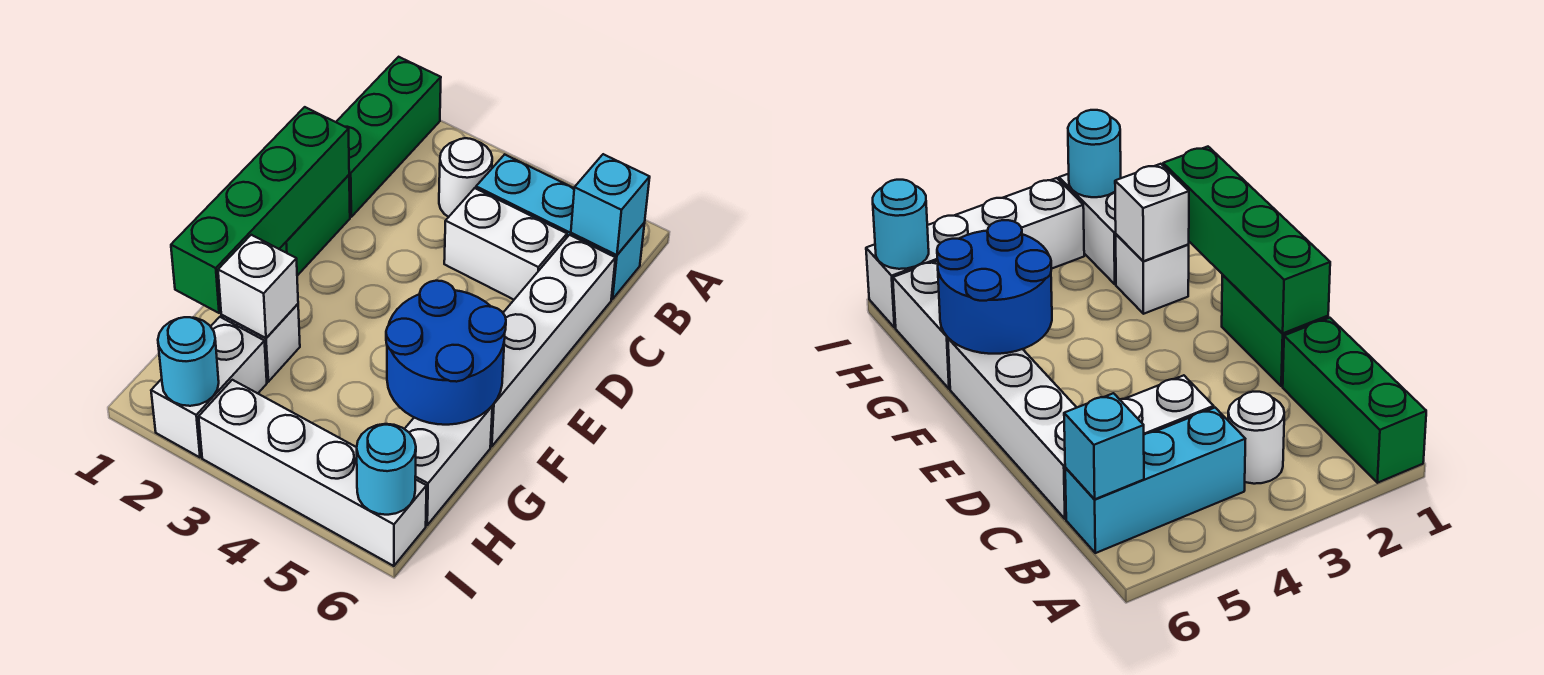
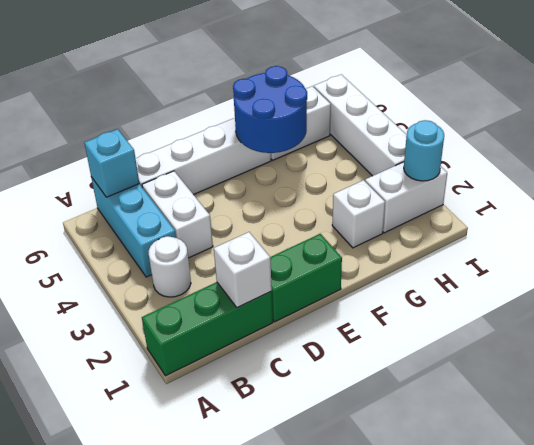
green brick D1:G1 level 2 -> none
white brick G2 level 2 -> white brick C1 level 2
cyan round brick I6 level 2 -> none

